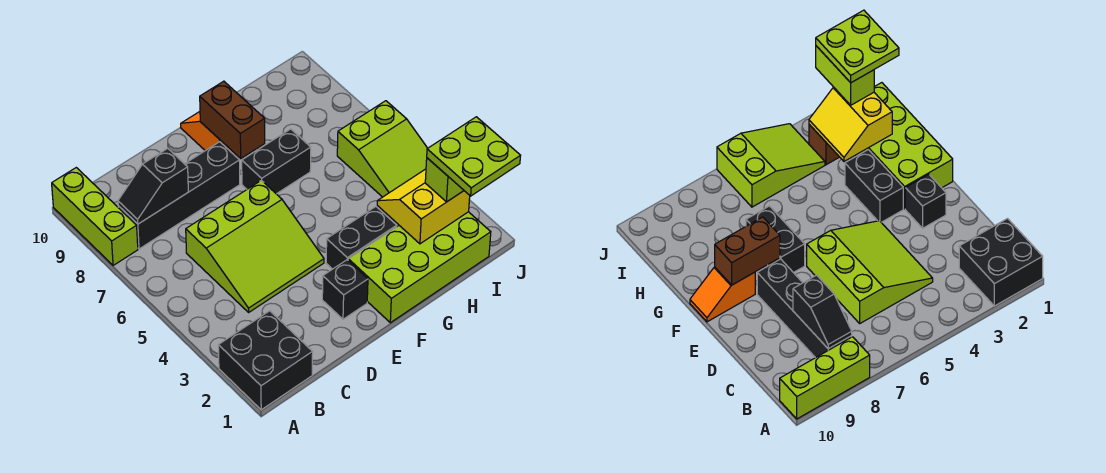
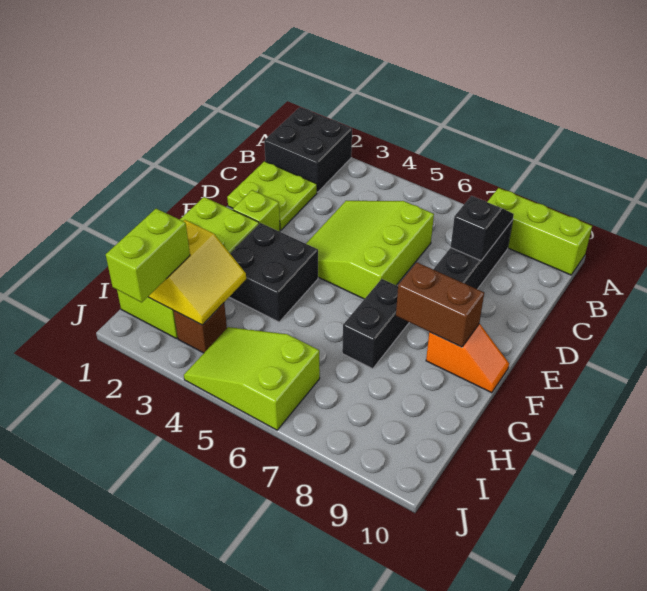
black brick E2 level 1 -> lime brick E2 level 1
black brick F3:G3 level 1 -> black brick F3:G4 level 1
lime plate I1:J2 level 4 -> lime plate C1:D2 level 1

